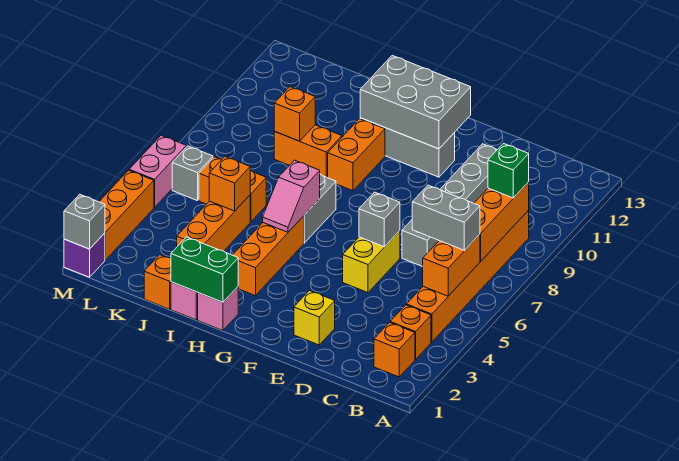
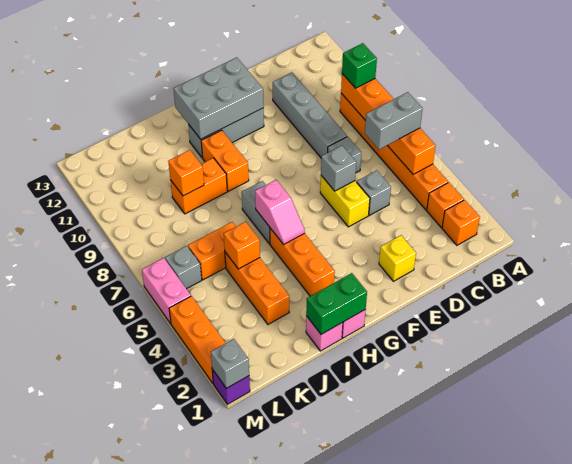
none -> grey brick D5 level 1
orange brick J1 level 1 -> none

